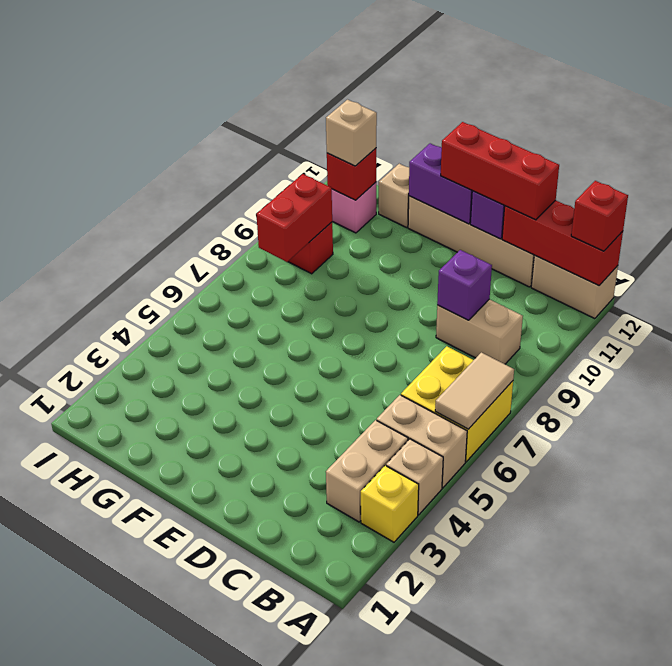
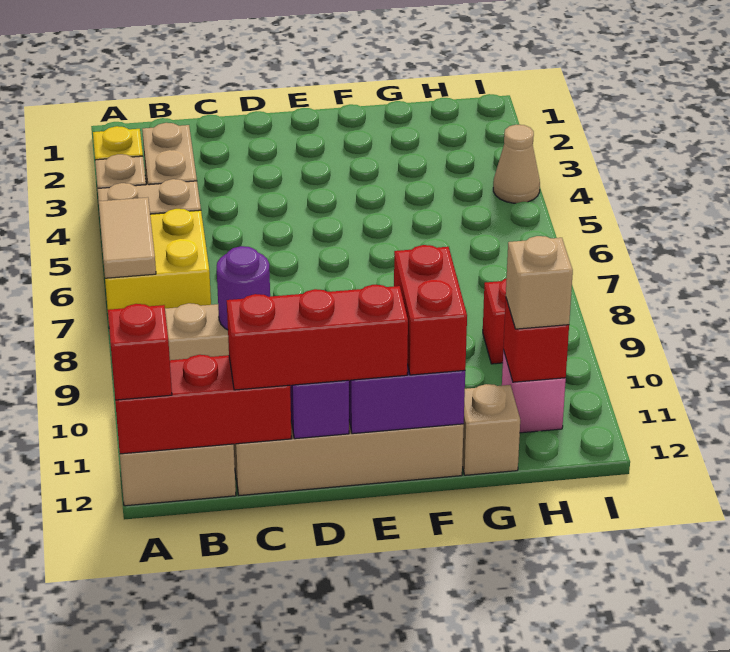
purple brick C9 level 2 -> purple round brick C9 level 2
red brick H8:H9 level 2 -> red brick F11:F12 level 3
none -> tan cone I4 level 1

